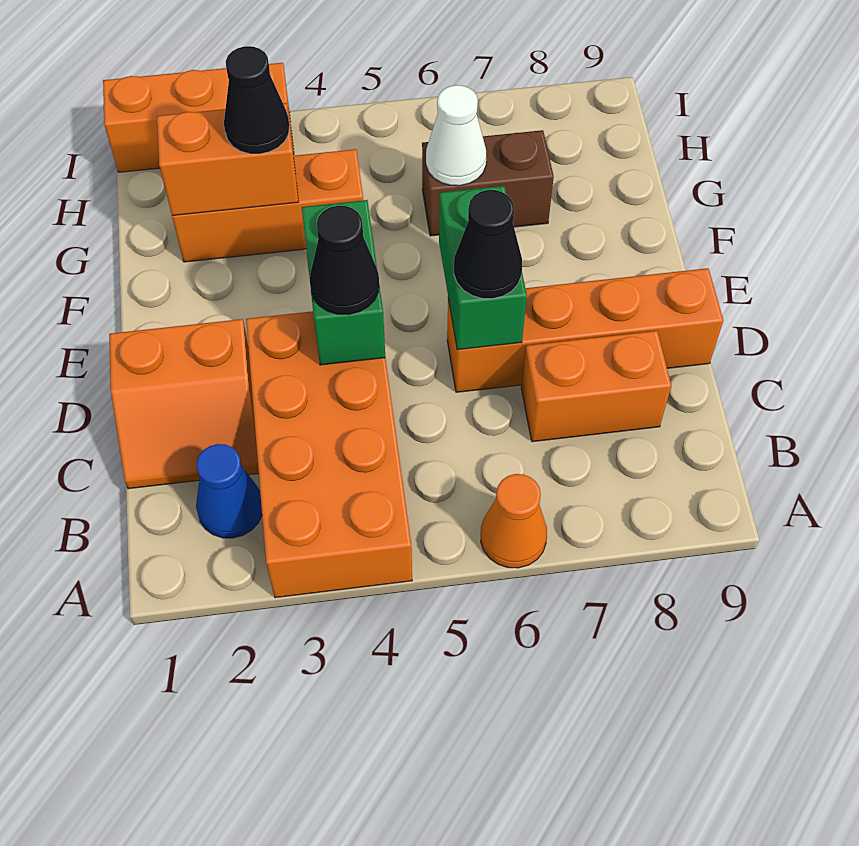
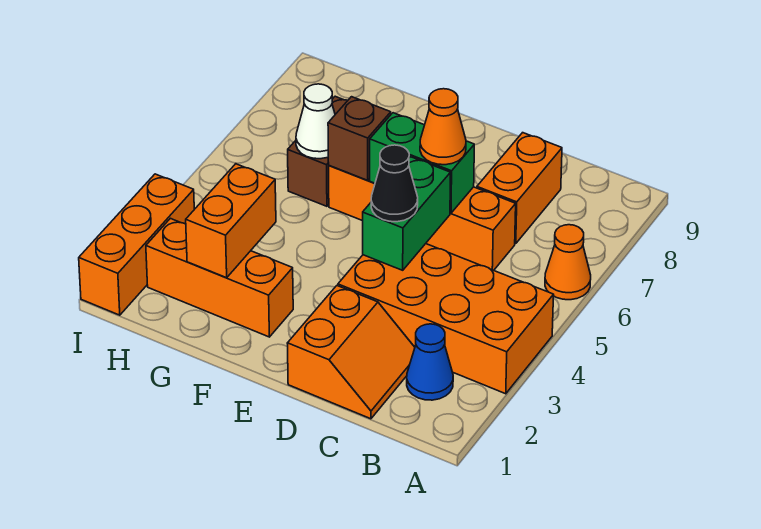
green brick D4:E4 level 2 -> green brick D4:D5 level 2
orange brick D6:D9 level 1 -> orange brick C6:F6 level 1
black cone D6 level 3 -> orange cone D6 level 3
none -> brown brick F6 level 2
orange brick G2:G4 level 1 -> orange brick F2:H2 level 1
black cone G3 level 3 -> none

